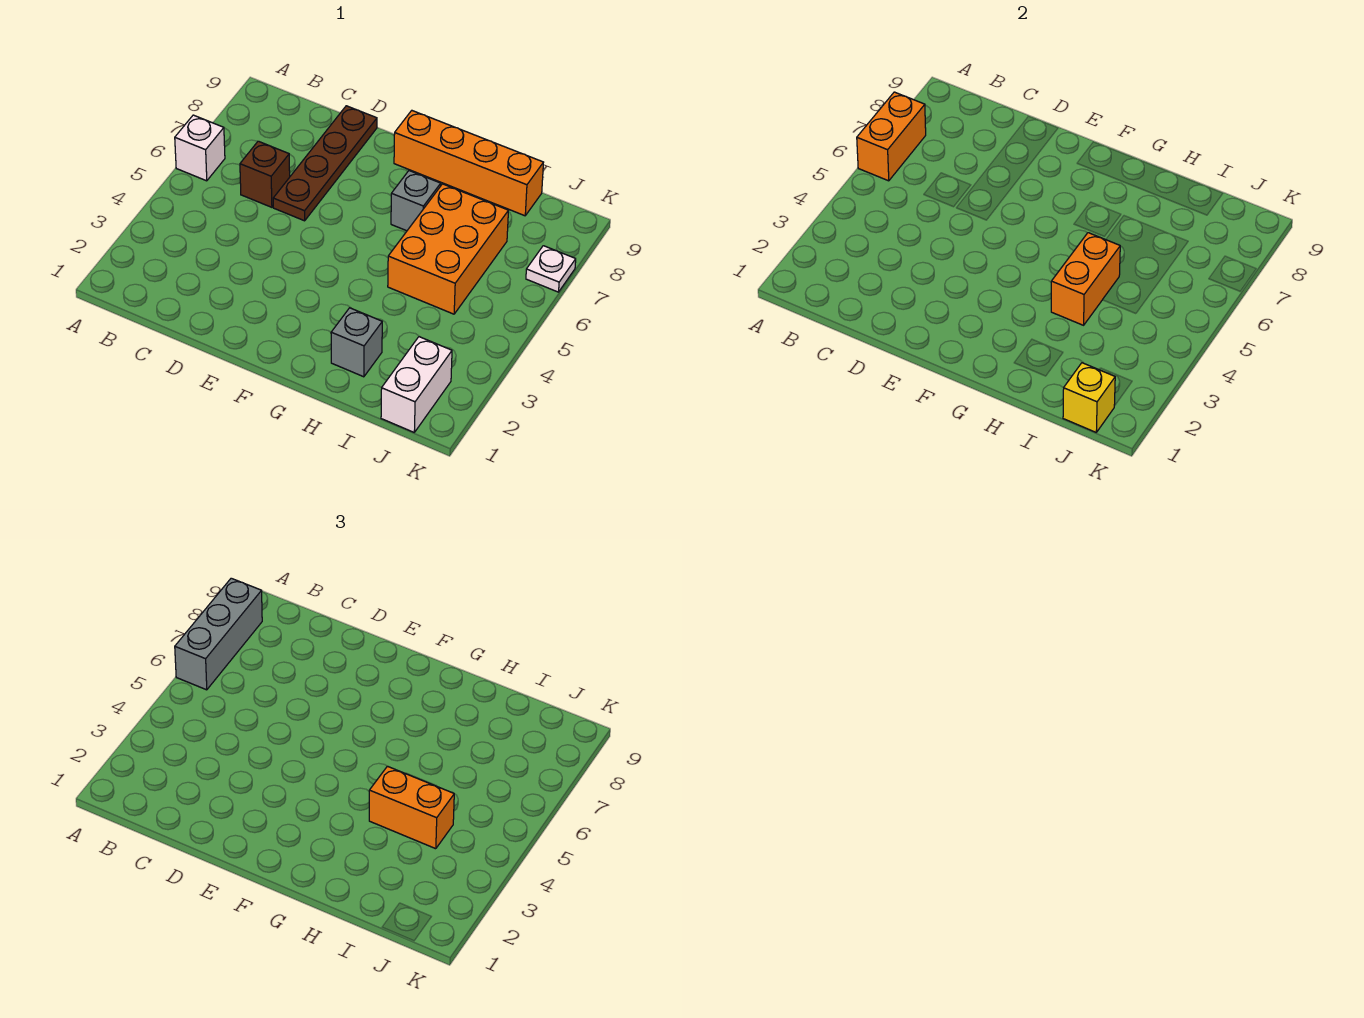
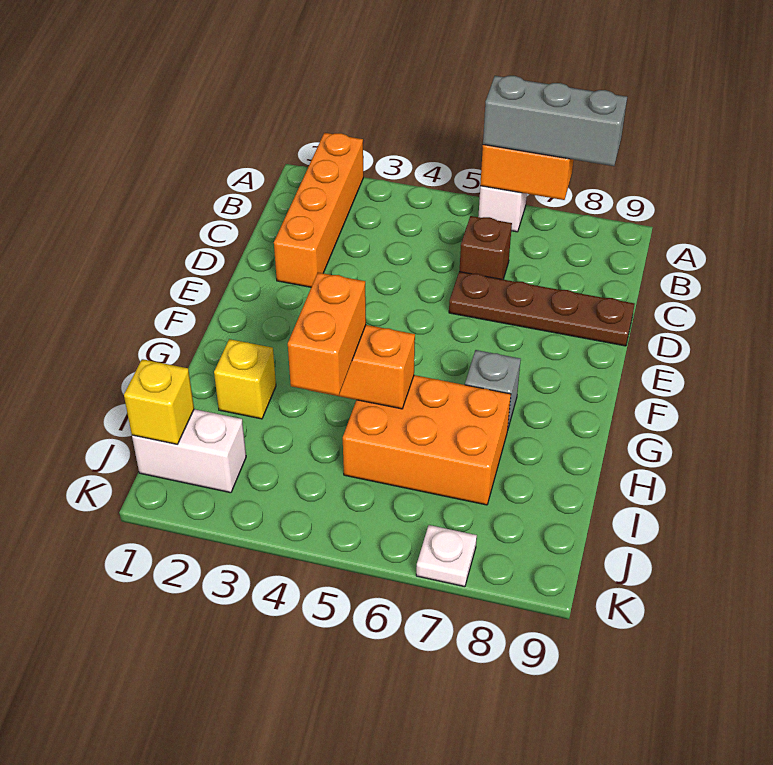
orange brick F9:I9 level 1 -> orange brick A2:D2 level 1
grey brick H2 level 1 -> yellow brick H2 level 1

